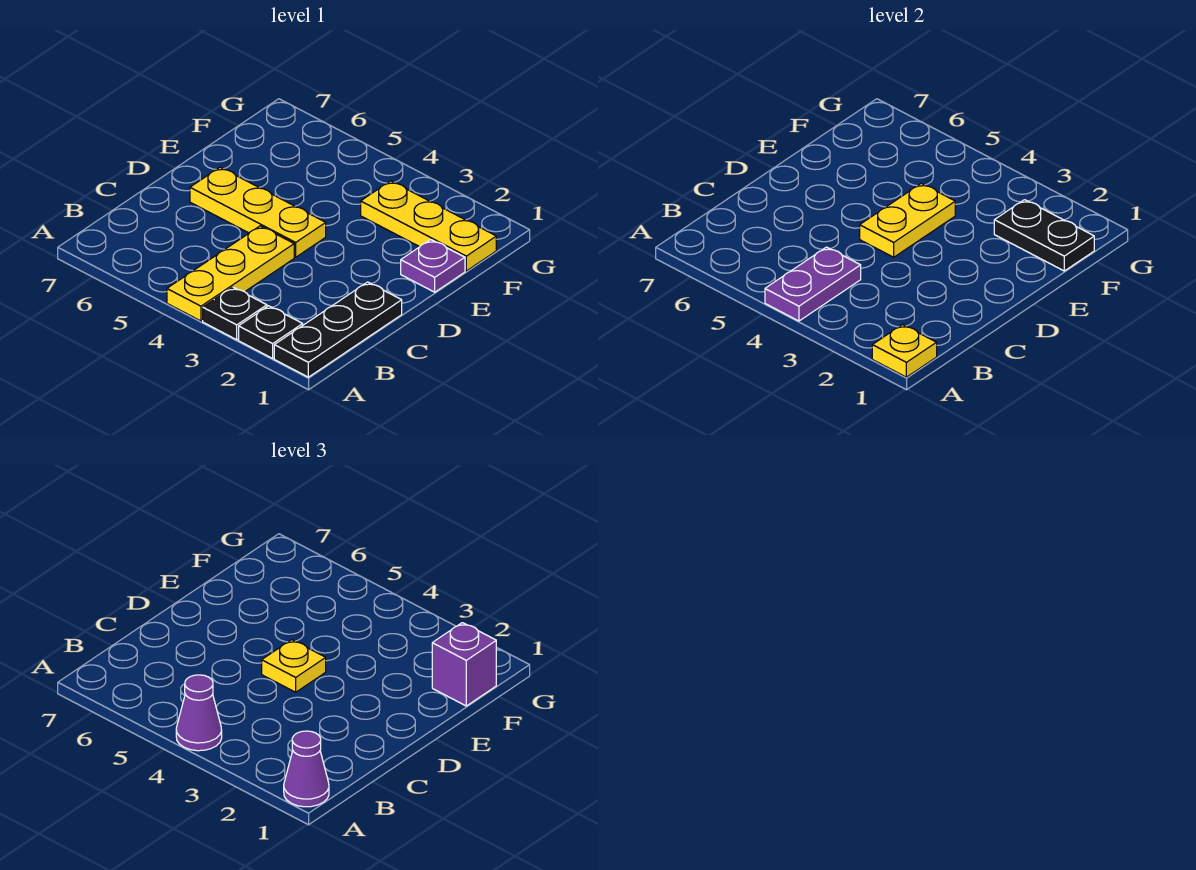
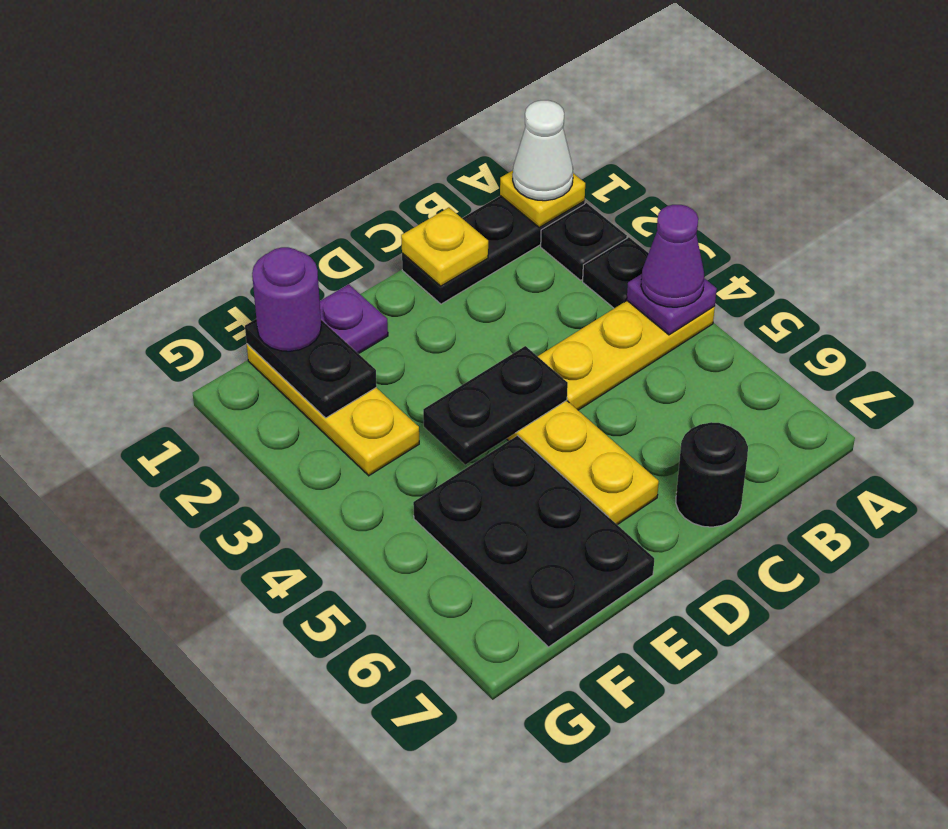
purple cone A1 level 3 -> white cone A1 level 3
purple plate A4:B4 level 2 -> purple plate A4 level 2
none -> black round brick C7 level 1
yellow plate D4:E4 level 2 -> black plate D4:E4 level 2
yellow plate D4 level 3 -> yellow plate C1 level 2
none -> black plate E5:F7 level 1
purple brick F1 level 3 -> purple round brick F1 level 3

